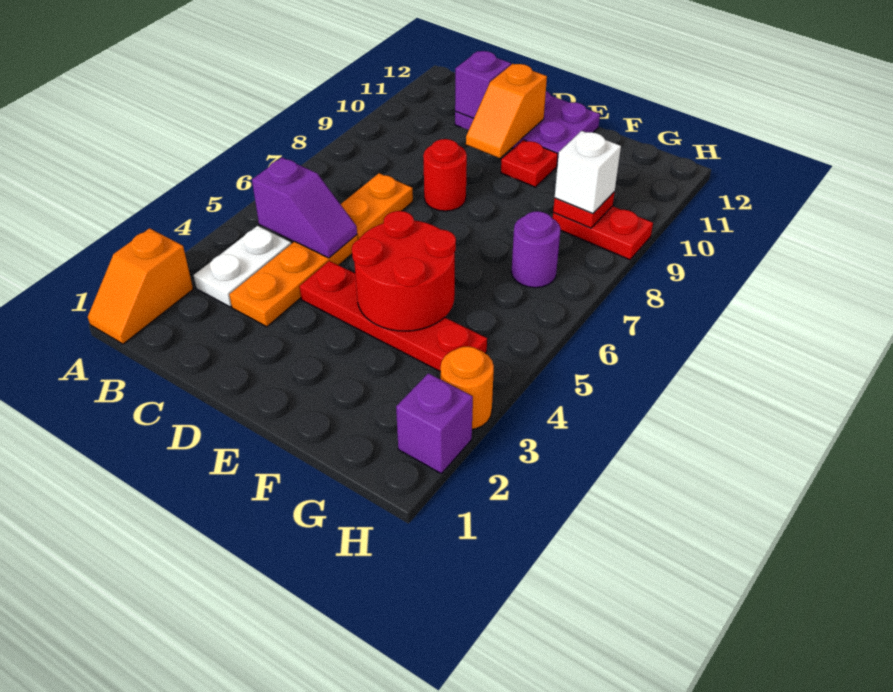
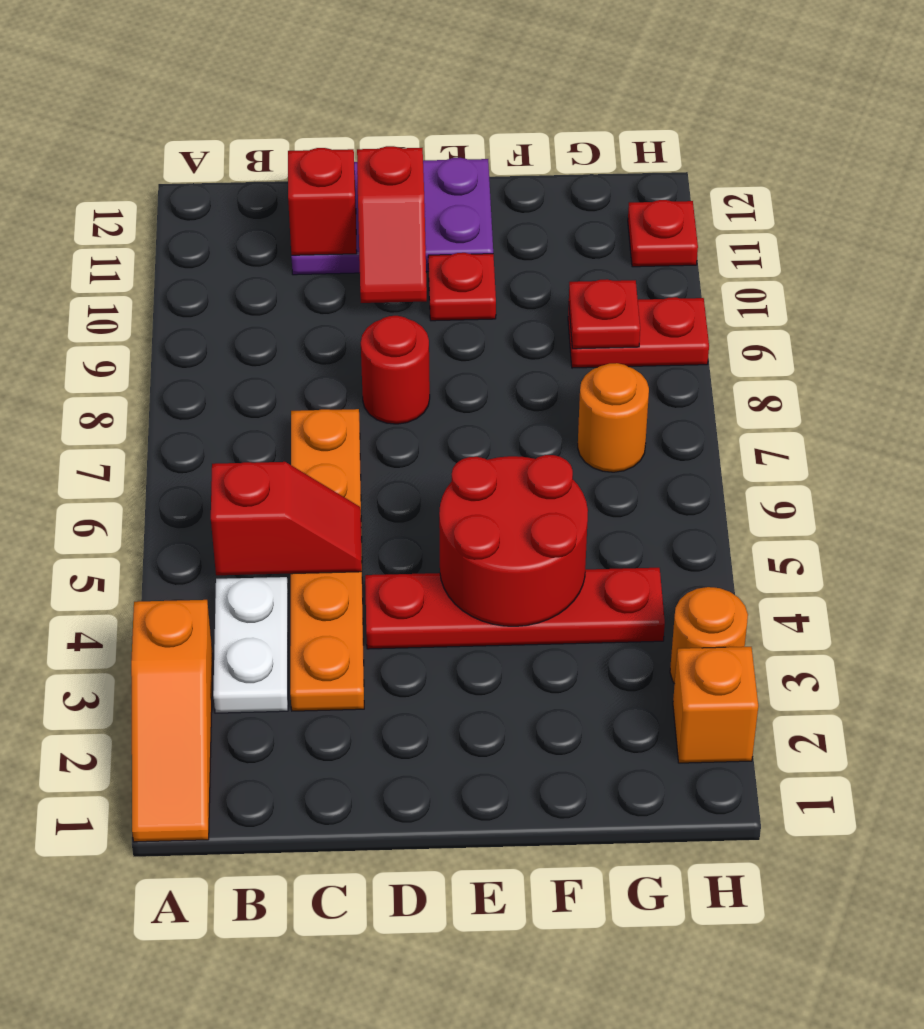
orange slope A1:A2 level 1 top 2 -> orange slope A1:A3 level 1 top 3
purple slope B5:C5 level 2 top B -> red slope B5:C5 level 2 top B
purple brick C11 level 2 -> red brick C11 level 2
orange slope D10:D11 level 2 top 11 -> red slope D10:D11 level 2 top 11
purple round brick G7 level 1 -> orange round brick G7 level 1
white brick G9 level 3 -> none
purple brick H2 level 1 -> orange brick H2 level 1
none -> red plate H11 level 1

